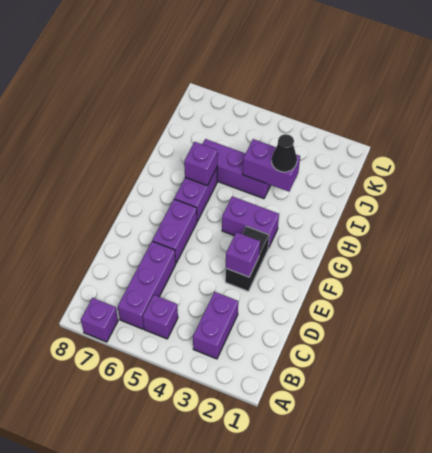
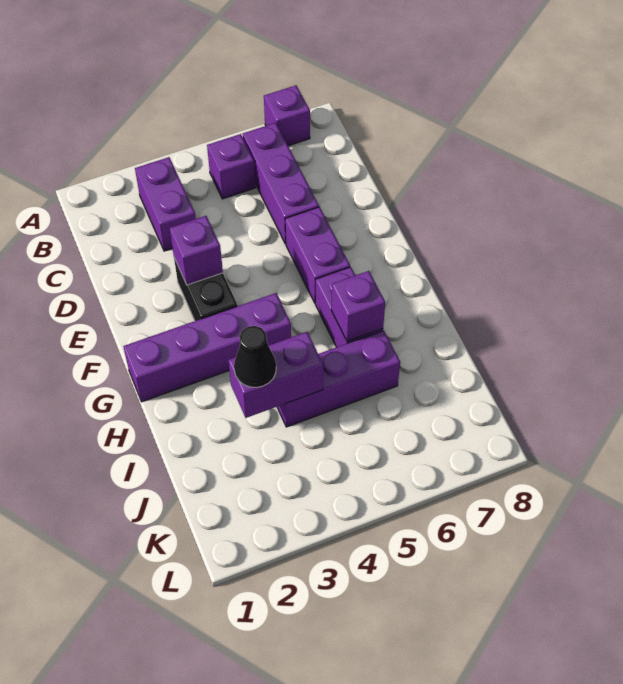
purple brick G3:G4 level 1 -> purple brick G1:G4 level 1

